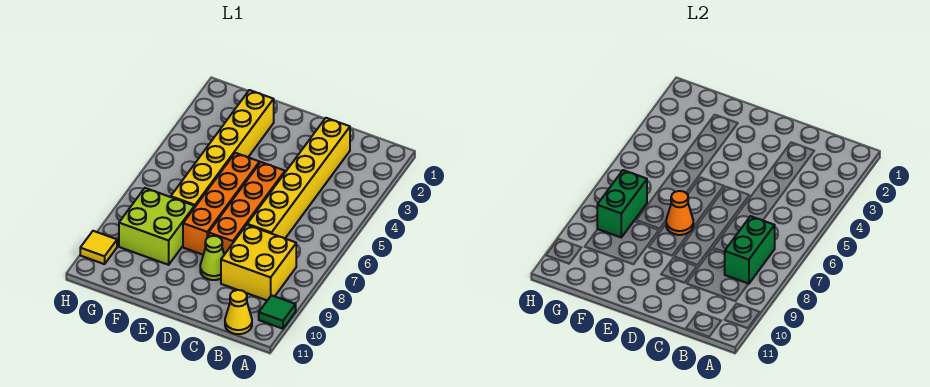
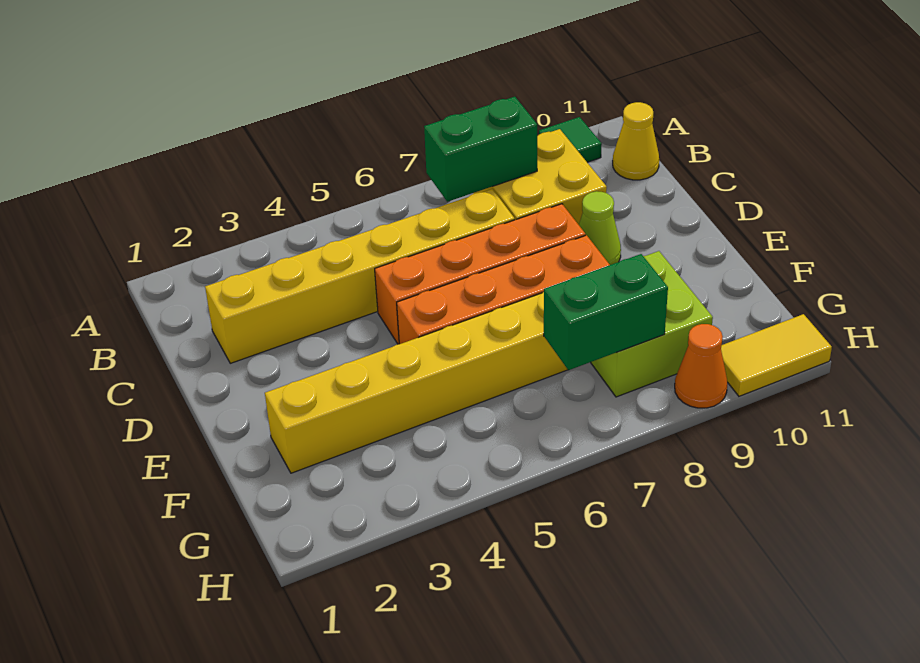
orange cone E7 level 2 -> orange cone H9 level 1
yellow tile H10 level 1 -> yellow tile H10:H11 level 1

